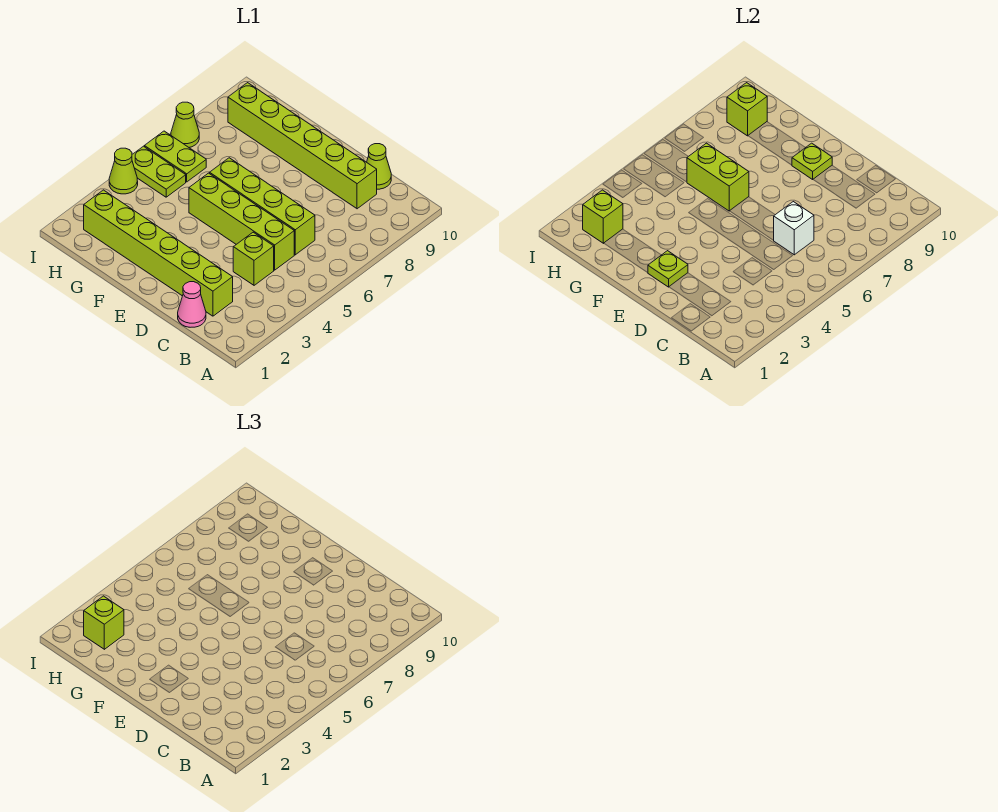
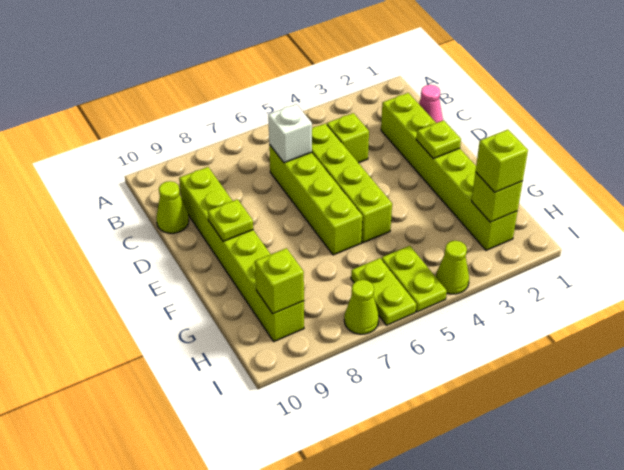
lime brick F6:G6 level 2 -> none

